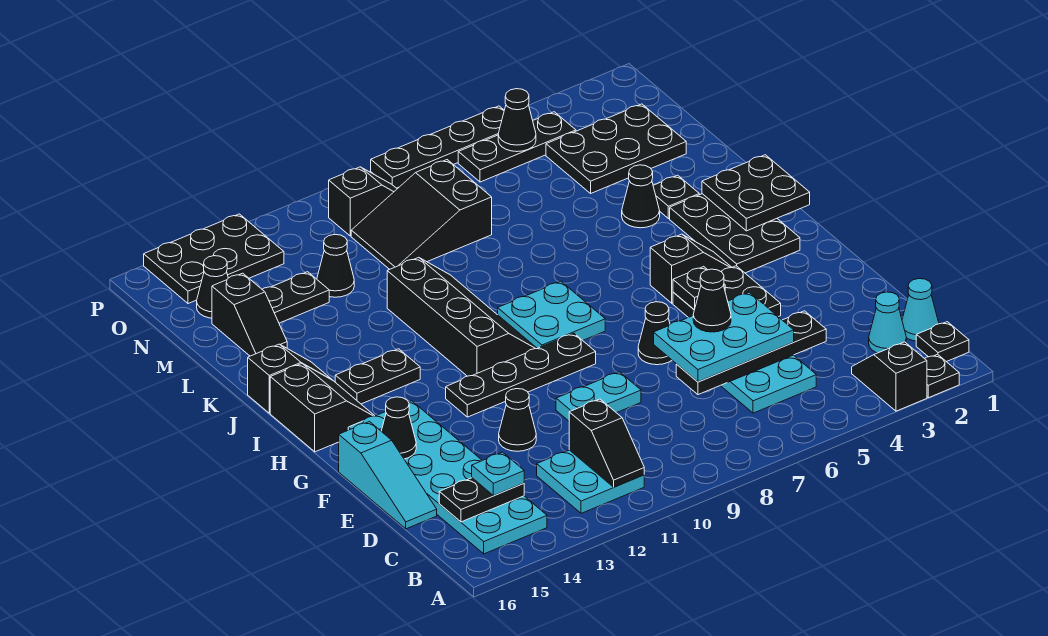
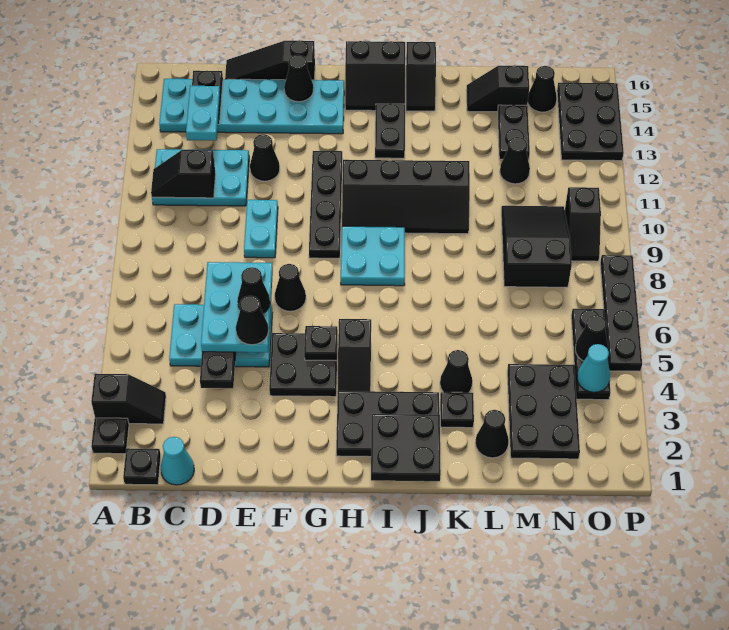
cyan plate B11:C12 level 1 -> cyan plate B11:D12 level 1
cyan cone C2 level 1 -> cyan cone O4 level 2
cyan plate C14 level 3 -> cyan plate C13:C14 level 3
cyan slope D16:F16 level 1 top F -> black slope D16:F16 level 1 top F
none -> black cone E5 level 4
none -> black cone L2 level 1

